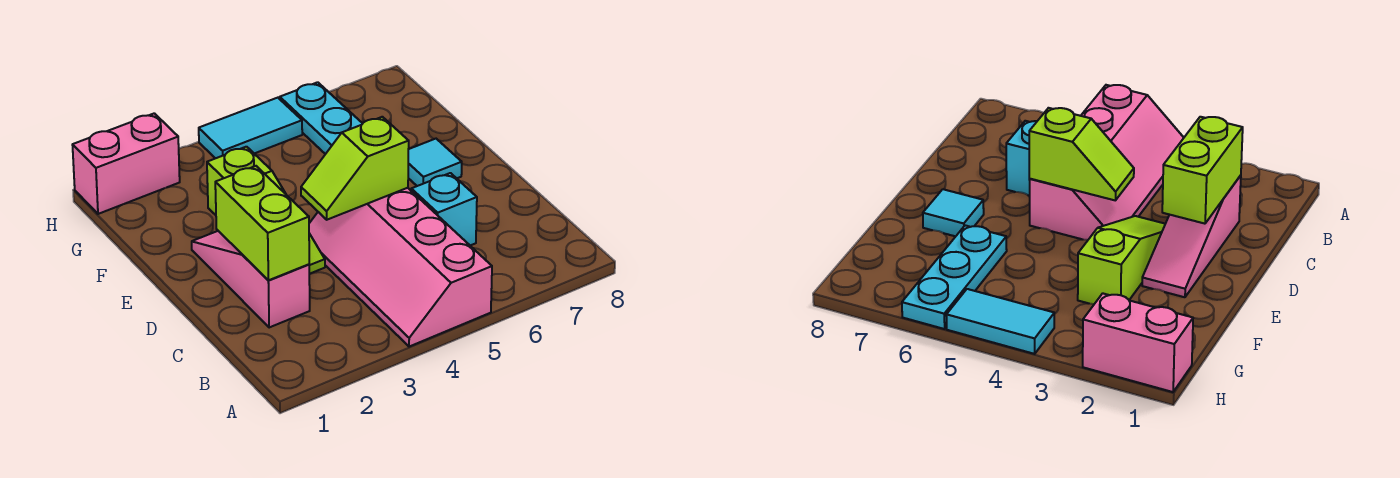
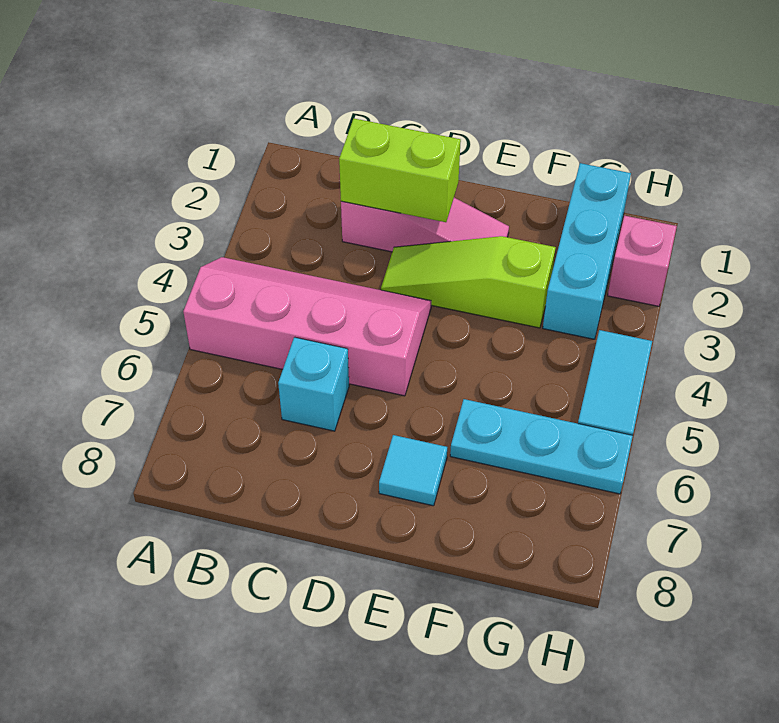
lime slope D4:D5 level 2 top 5 -> none
none -> cyan brick G1:G3 level 1
pink brick H1:H2 level 1 -> pink brick H2 level 1

